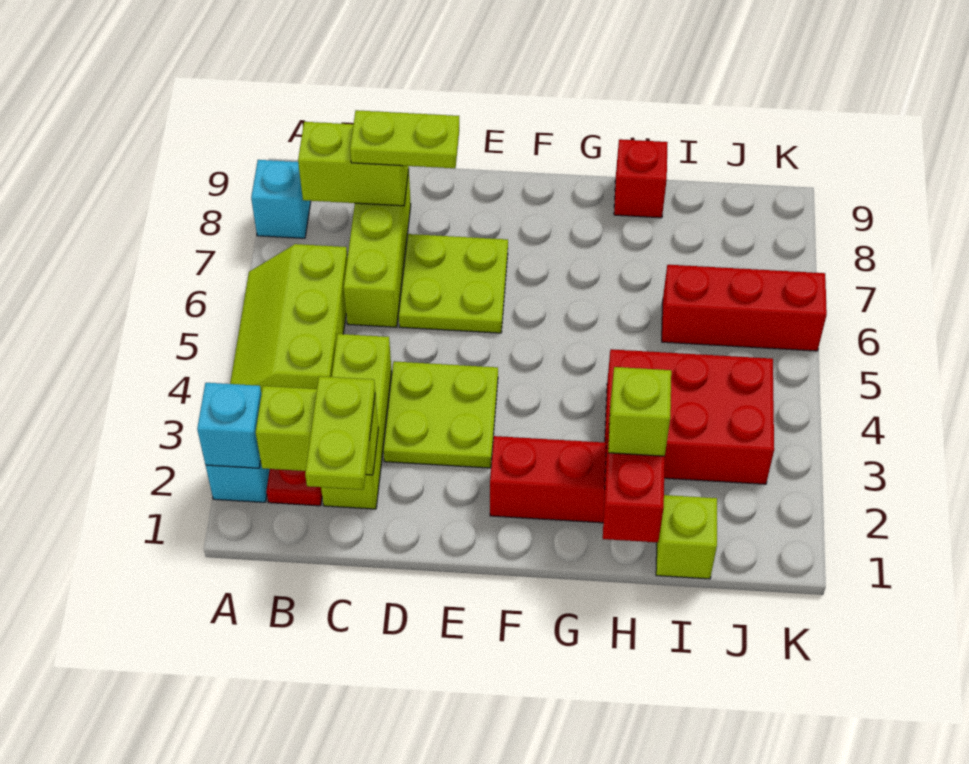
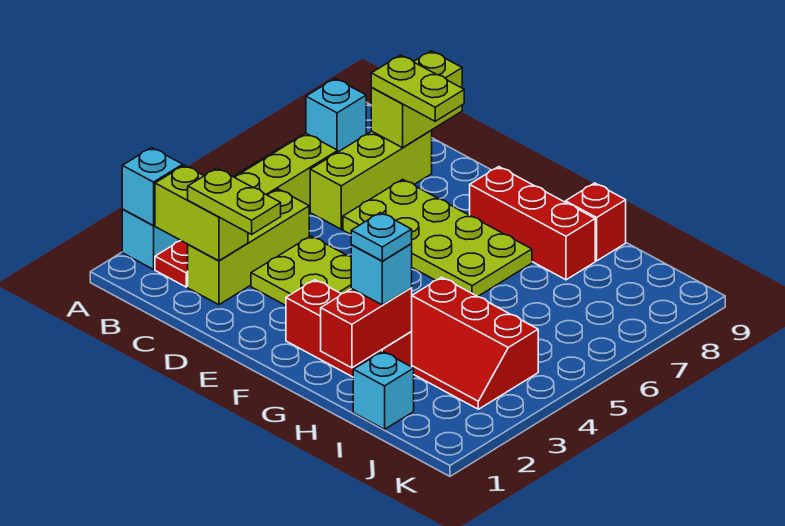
lime brick B8:C8 level 2 -> lime brick C8:C9 level 2
lime plate C1:C2 level 3 -> lime plate C2:D2 level 3
lime plate D6:E7 level 1 -> lime plate D6:G7 level 1
lime brick H2 level 3 -> cyan brick H2 level 3
none -> cyan plate H2 level 4
red brick H3:J4 level 1 -> red slope H3:J4 level 1 top 4
lime brick I1 level 1 -> cyan brick I1 level 1
red brick I6:K6 level 1 -> red brick F8:H8 level 1

